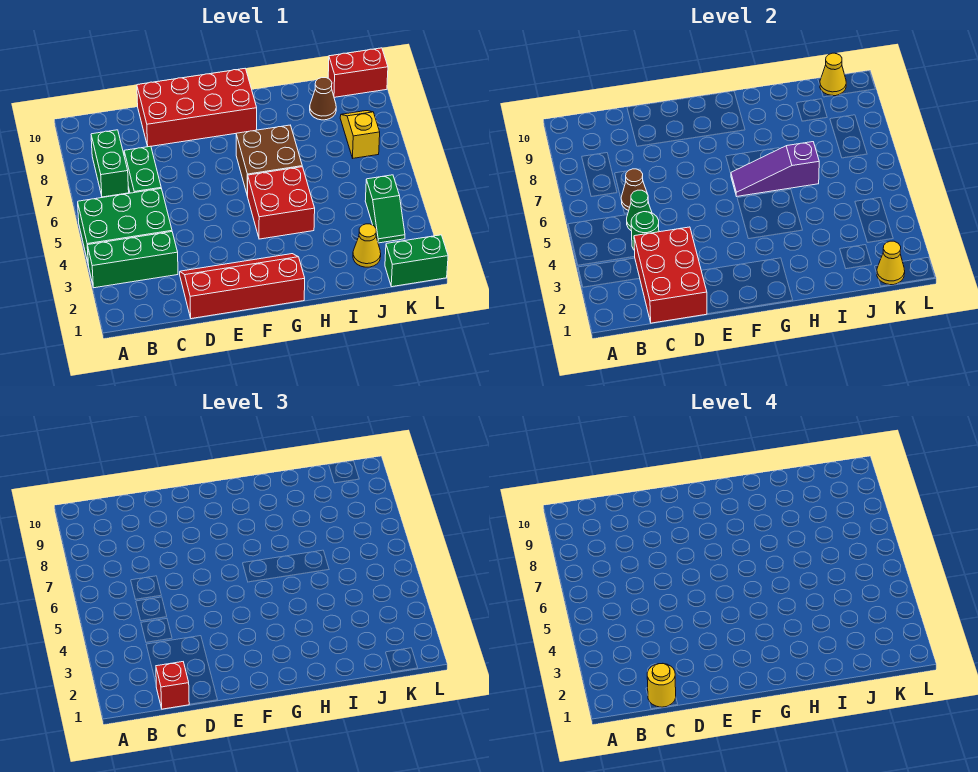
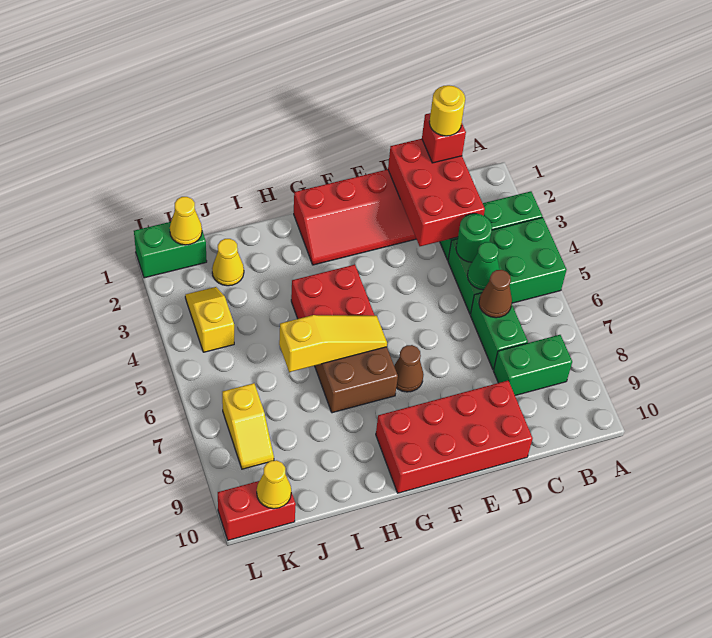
green brick B7:B8 level 1 -> green brick B8:C8 level 1
purple slope G6:I6 level 2 top I -> yellow slope G6:I6 level 2 top I
brown cone J9 level 1 -> brown cone F7 level 1
green slope K3:K4 level 1 top 4 -> yellow slope K3:K4 level 1 top 4

